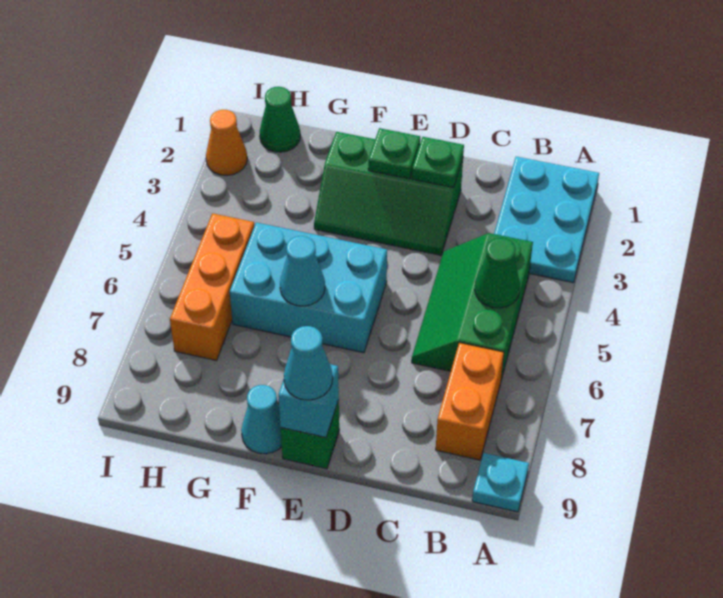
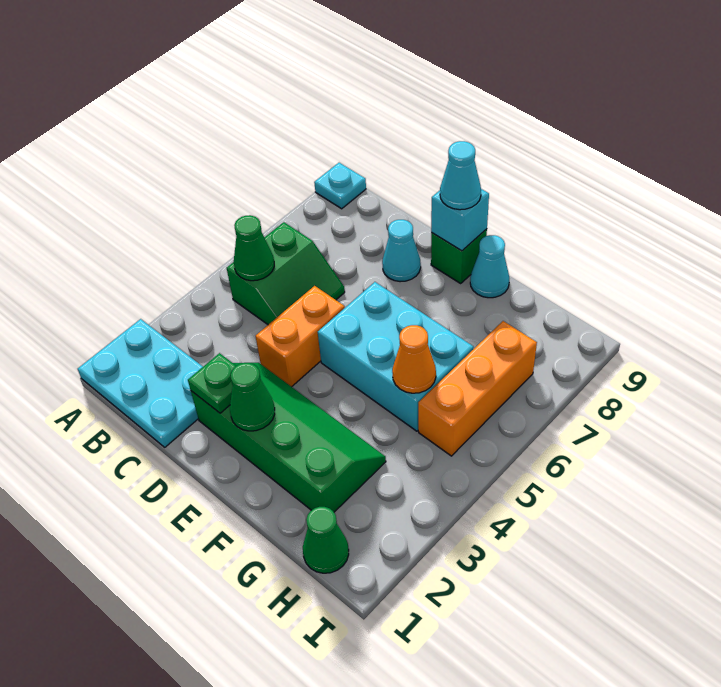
cyan plate A1:B3 level 1 -> cyan plate A1:C2 level 1
green slope B4:C6 level 1 top B -> green slope B5:C6 level 1 top B
orange brick B7:B8 level 1 -> orange brick D4:D5 level 1
green slope D2:F3 level 1 top 2 -> green slope D2:G3 level 1 top 2
green plate E2 level 2 -> green cone E2 level 2
cyan cone F6 level 2 -> cyan cone D8 level 1
orange cone I2 level 1 -> orange cone G5 level 2

